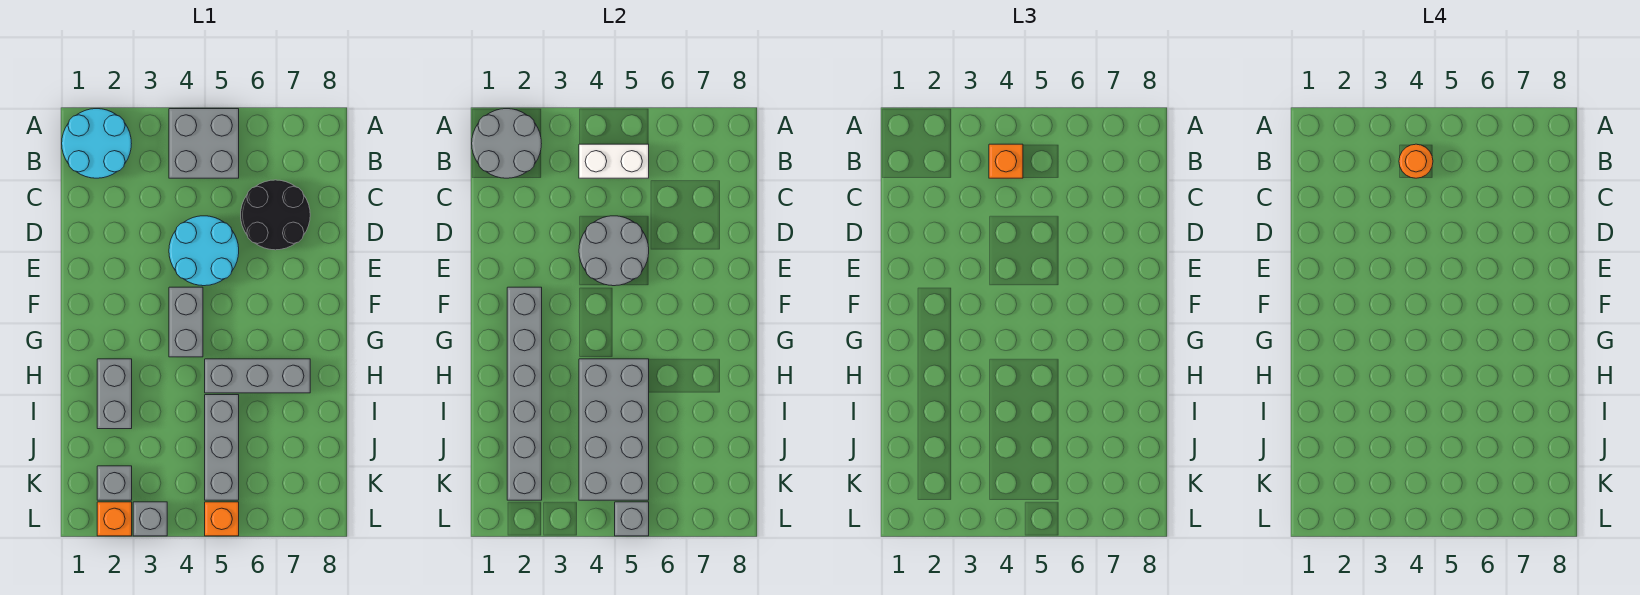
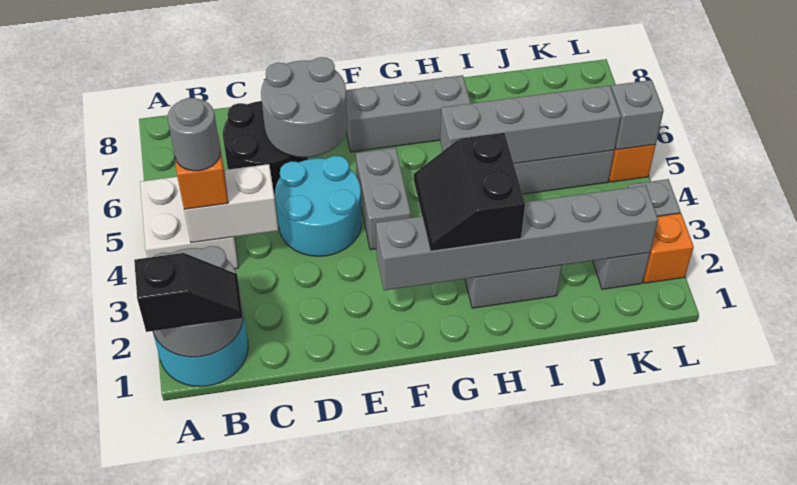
none -> black slope A1:B1 level 3 top A
grey brick A4:B5 level 1 -> white brick A4:B5 level 1
white brick B4:B5 level 2 -> white brick B4:C4 level 2
orange round brick B4 level 4 -> grey round brick B4 level 4
grey round brick D4:E5 level 2 -> grey round brick D6:E7 level 2
grey brick F4:G4 level 1 -> grey brick F4:F5 level 1
none -> black slope G2:H3 level 3 top H
grey brick H4:K5 level 2 -> grey brick H5:K5 level 2
grey brick H5:H7 level 1 -> grey brick F7:H7 level 1

